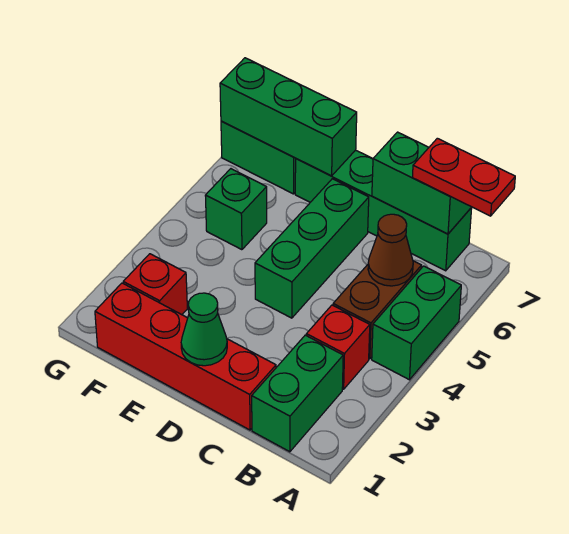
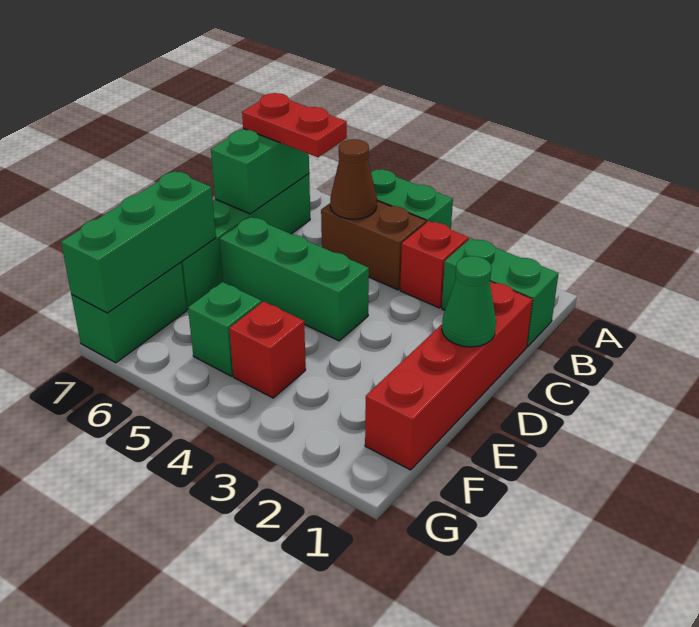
red plate A7:B7 level 3 -> red plate B6:B7 level 3
red brick F2 level 1 -> red brick F4 level 1

